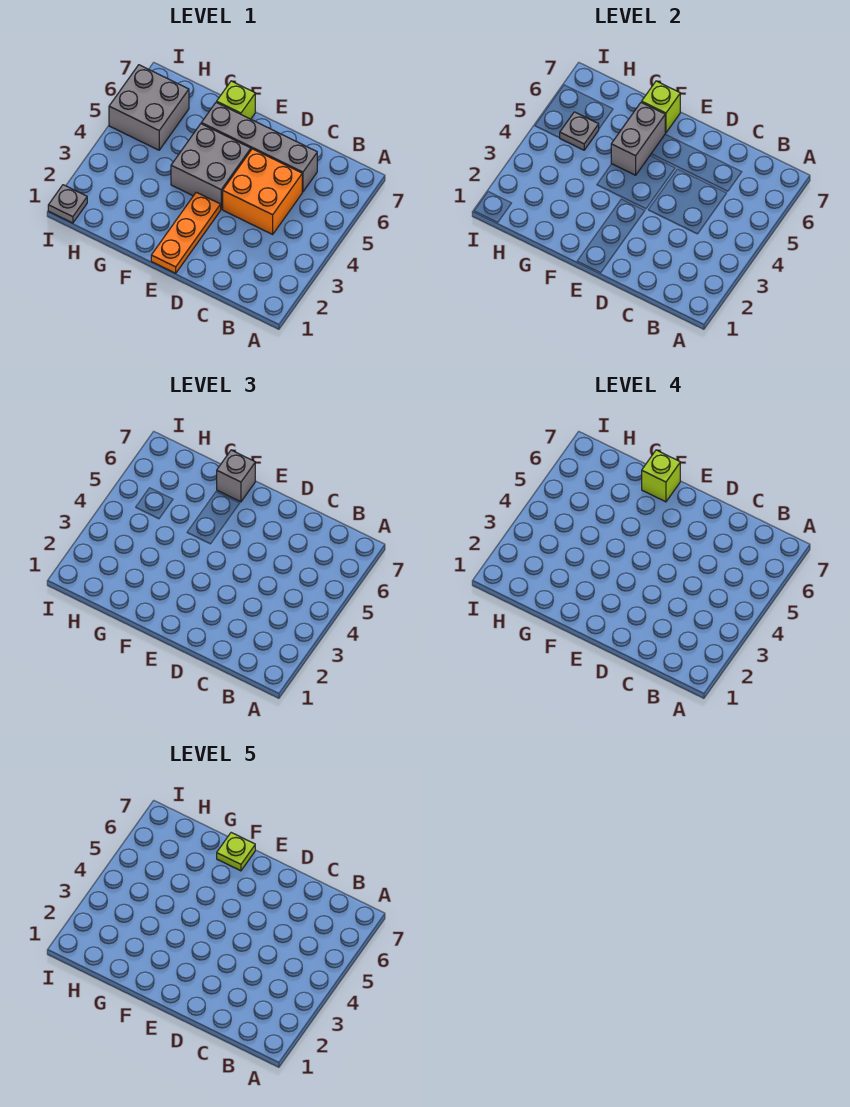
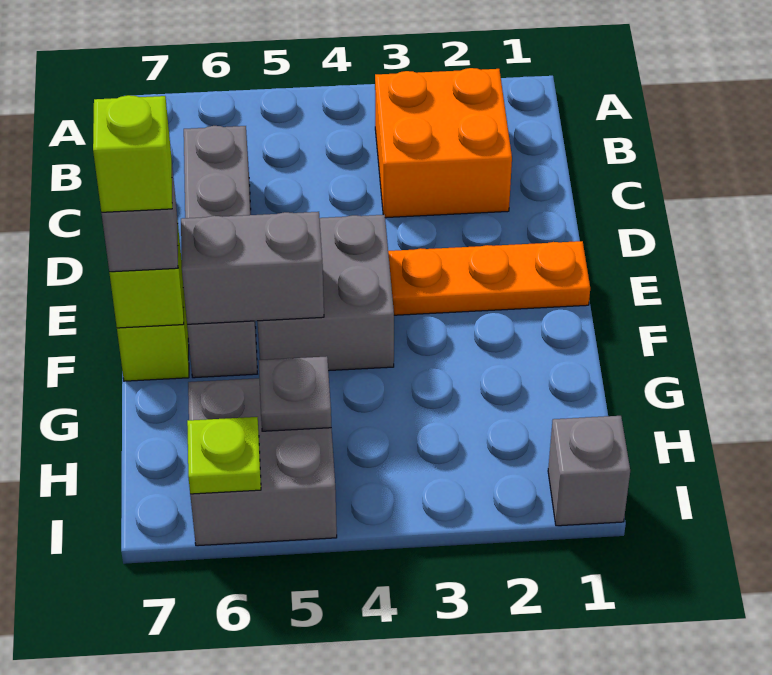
orange brick C4:D5 level 1 -> orange brick B2:C3 level 1
lime plate F7 level 5 -> lime plate I6 level 2
grey plate I1 level 1 -> grey brick I1 level 1

